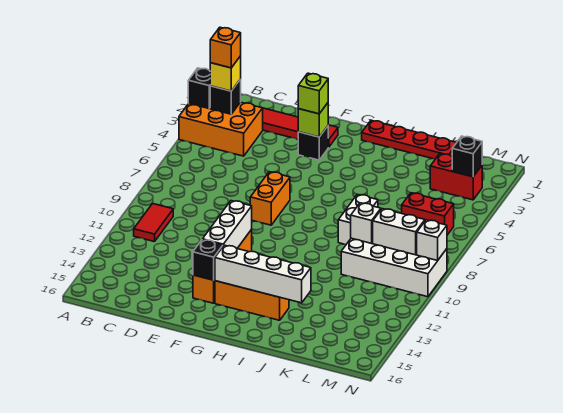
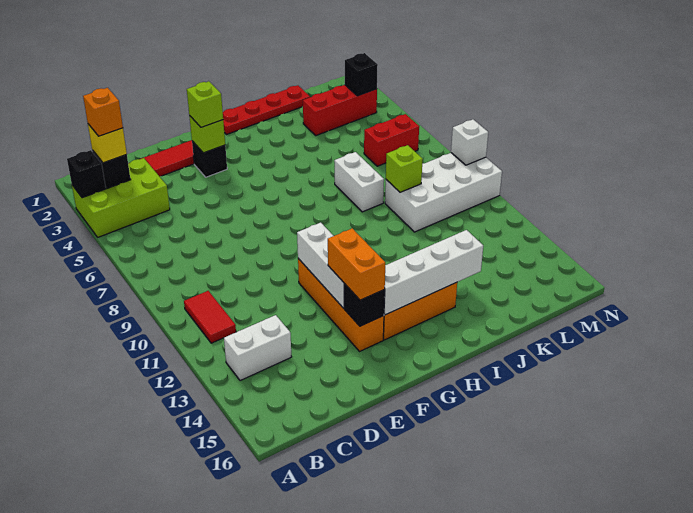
orange brick A3:C4 level 1 -> lime brick A3:C4 level 1
orange brick F7:F8 level 1 -> orange brick F13:F14 level 3
white brick K9 level 2 -> lime brick K9 level 2
red brick L3:M3 level 1 -> red brick K3:M3 level 1
white brick L9:M9 level 2 -> white brick B13:C13 level 1

